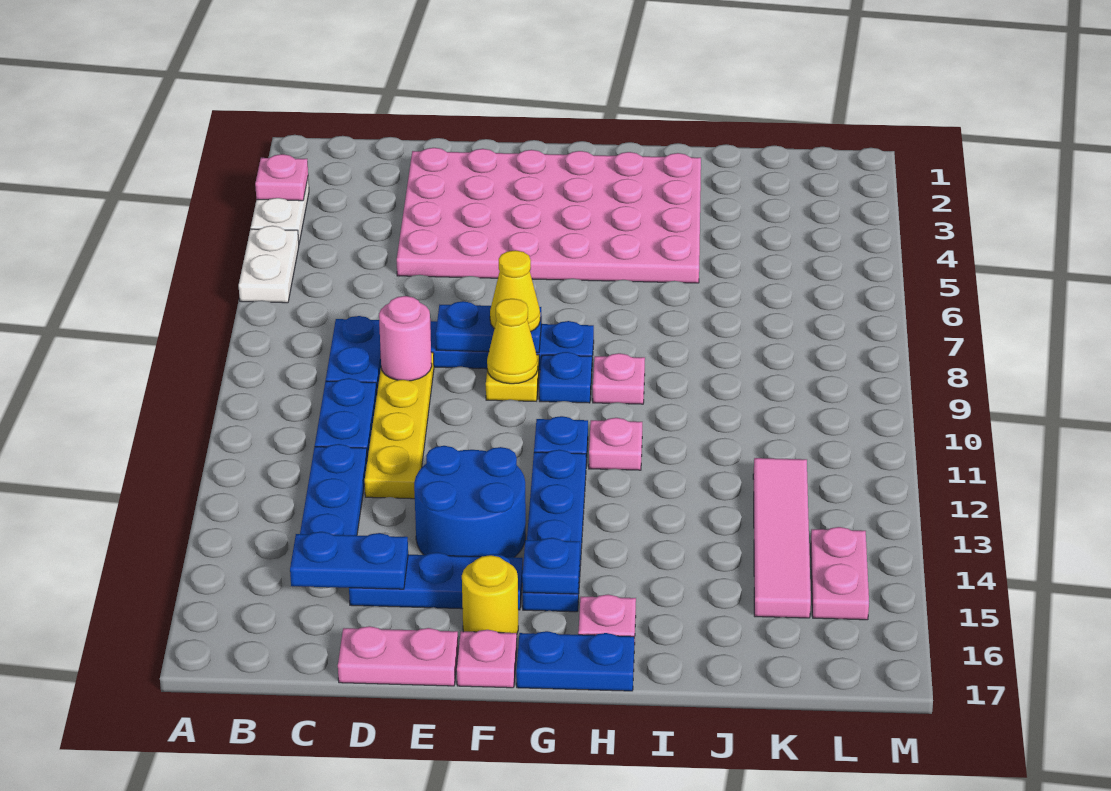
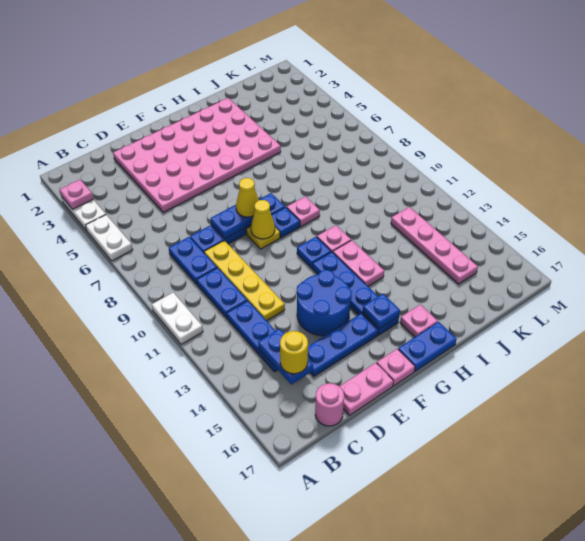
none -> white plate A10:A11 level 1
blue plate C15:D15 level 2 -> blue plate C14:C15 level 2
pink round brick D9 level 2 -> pink round brick C17 level 1
yellow round brick F16 level 1 -> yellow round brick C15 level 3
pink tile K12:K15 level 1 -> pink plate K12:K15 level 1
pink plate L14:L15 level 1 -> pink plate H12:H13 level 1

